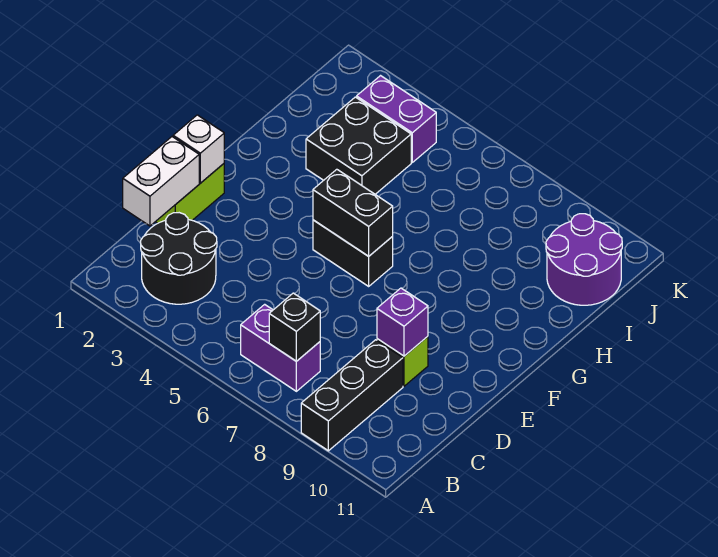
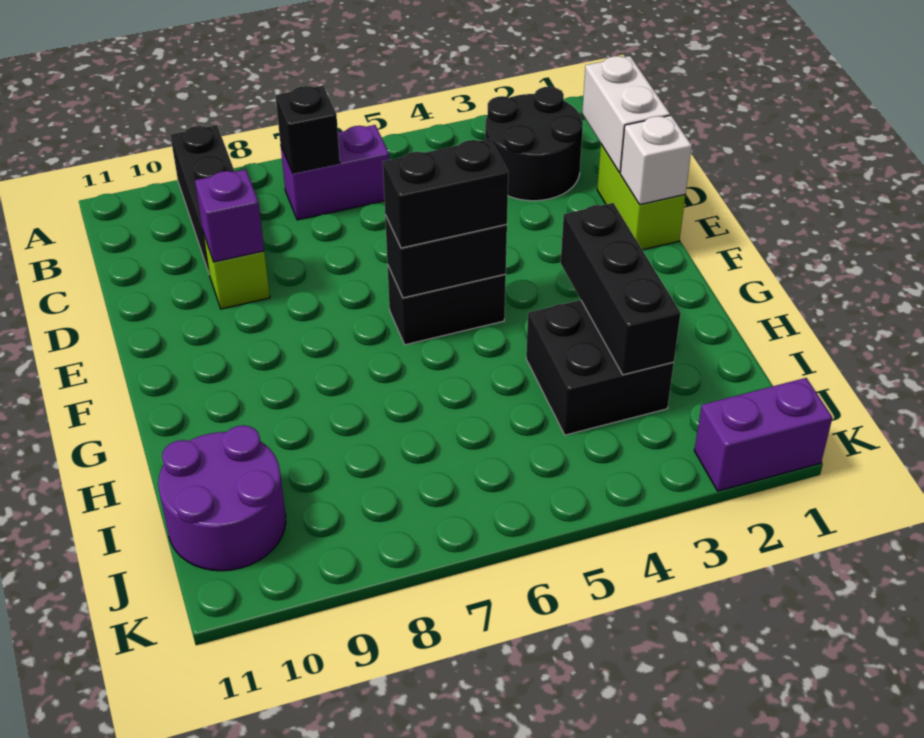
none -> black brick F5:F6 level 3
none -> black brick G3:I3 level 2
purple brick J3:J4 level 1 -> purple brick K1:K2 level 1

